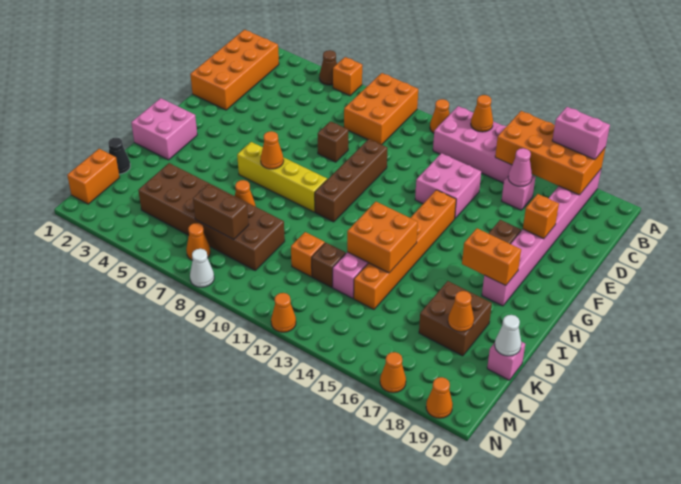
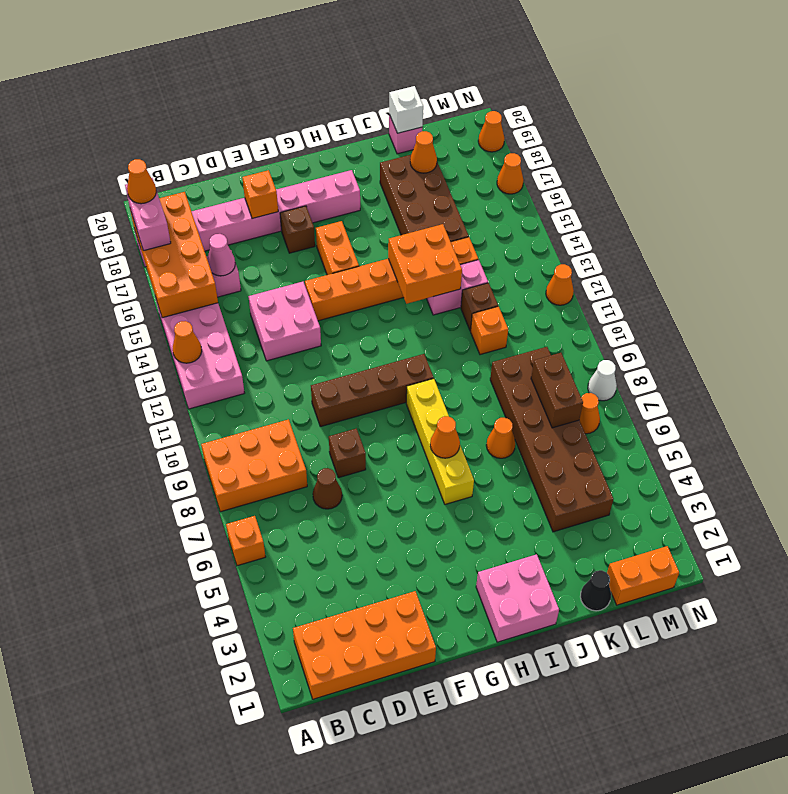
brown cone A5 level 1 -> brown cone D7 level 1
orange cone A11 level 1 -> orange cone A18 level 4
orange brick H17:H18 level 2 -> orange brick G15:G16 level 1
brown brick J17:K18 level 1 -> brown brick J15:K18 level 1
white cone K20 level 2 -> white brick K20 level 2

